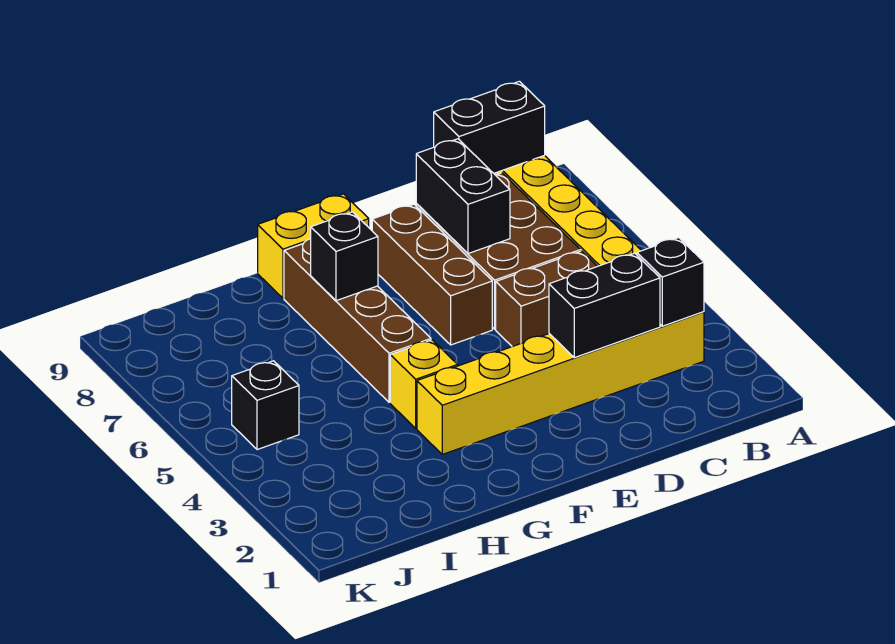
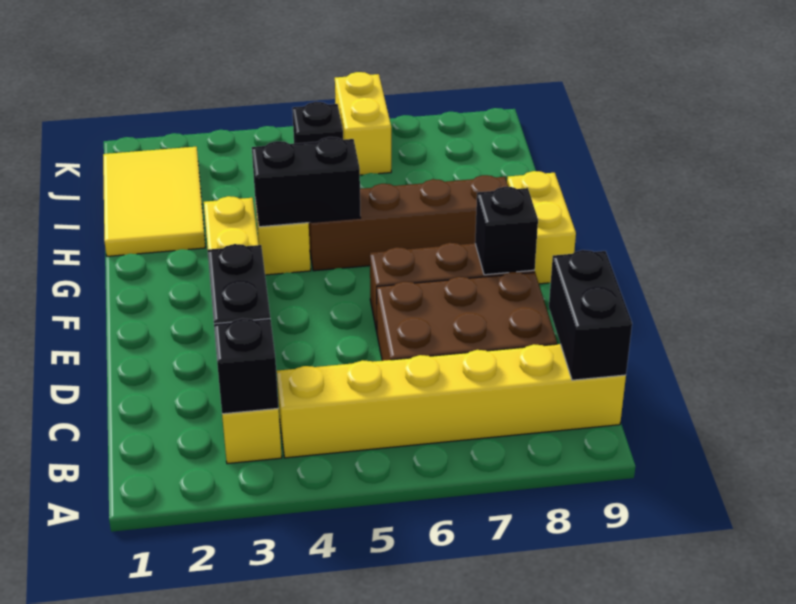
brown brick C5:D5 level 1 -> none
black brick D7:D8 level 2 -> black brick G4:G5 level 2
black brick G7 level 2 -> black brick E8 level 2
none -> yellow tile H1:J2 level 1
none -> yellow brick J6:K6 level 1

